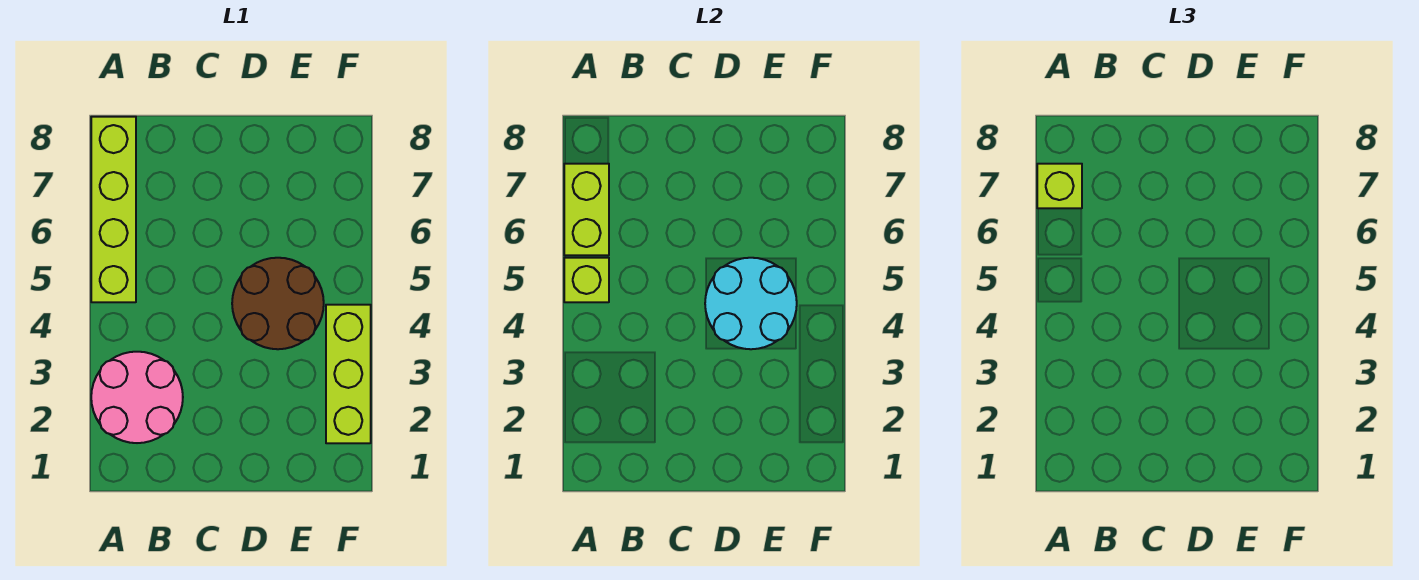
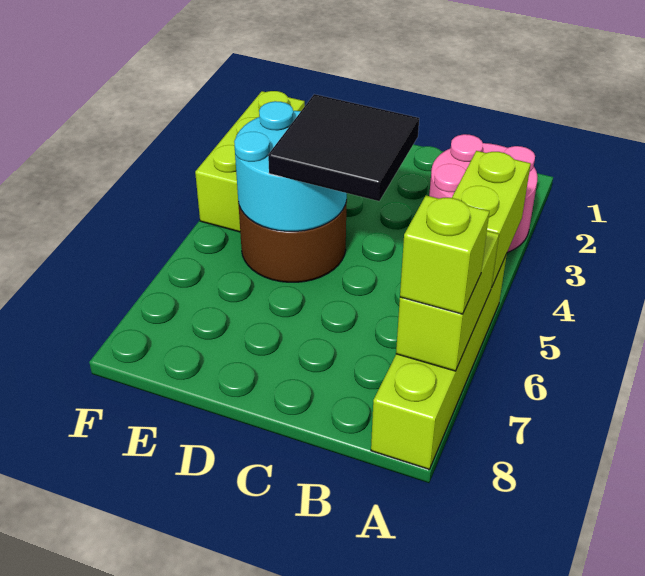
lime brick A5 level 2 -> lime brick A4:A5 level 2
none -> black tile C4:D5 level 3

